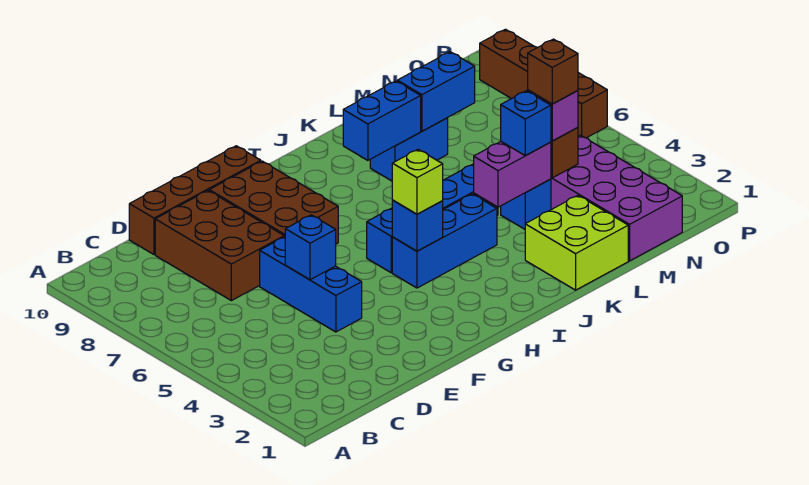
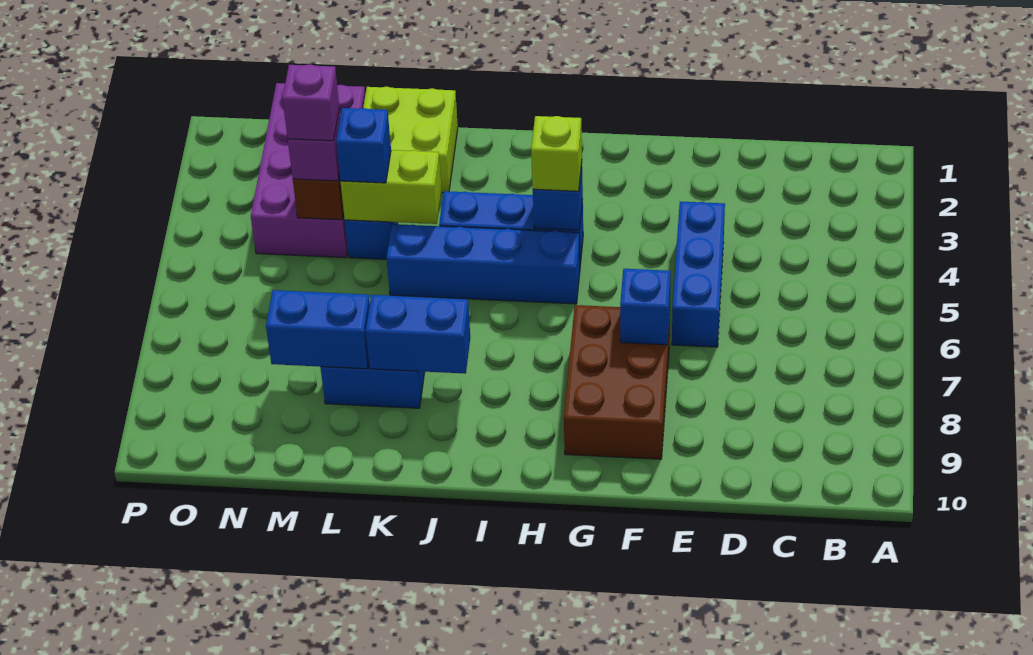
brown brick D7:E9 level 1 -> none
brown brick D10:G10 level 1 -> none
blue brick E5 level 2 -> blue brick F7 level 2
purple brick K4:L4 level 2 -> lime brick K4:L4 level 2
brown brick M4 level 4 -> purple brick M4 level 4
brown brick P6:P9 level 1 -> none

